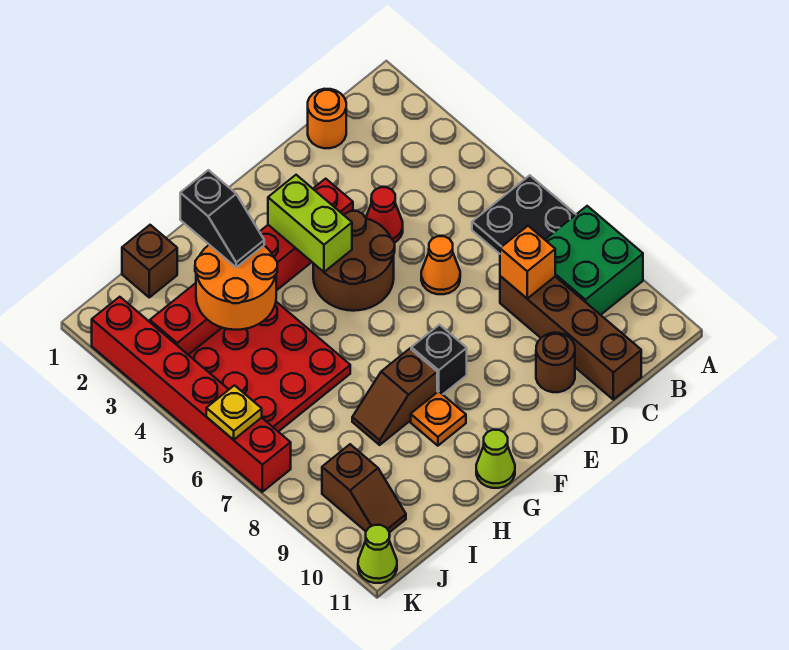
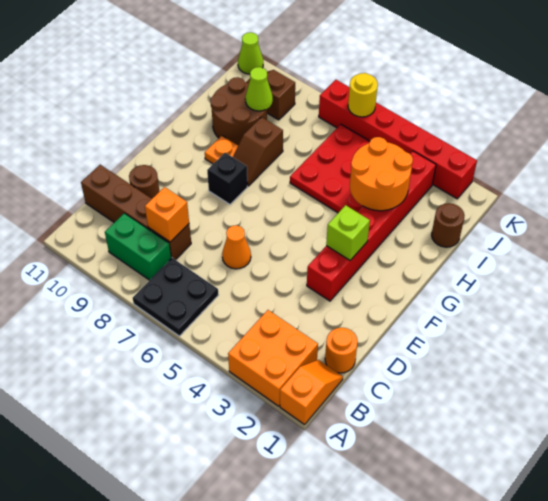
none -> orange slope A1:B1 level 1 top A
none -> orange brick A2:B3 level 1
green brick A8:B9 level 1 -> green brick B8:B9 level 1
red cone D4 level 1 -> none
brown round brick E4:F5 level 1 -> brown round brick H9:I10 level 1
lime brick F3:F4 level 2 -> lime brick F3 level 2
brown slope G8:H8 level 1 top G -> brown slope G8:H8 level 1 top H
lime cone G11 level 1 -> lime cone I9 level 2
black slope H2:H3 level 3 top 2 -> none
brown brick I1 level 1 -> brown round brick I1 level 1
yellow plate K6 level 2 -> yellow round brick K6 level 2

